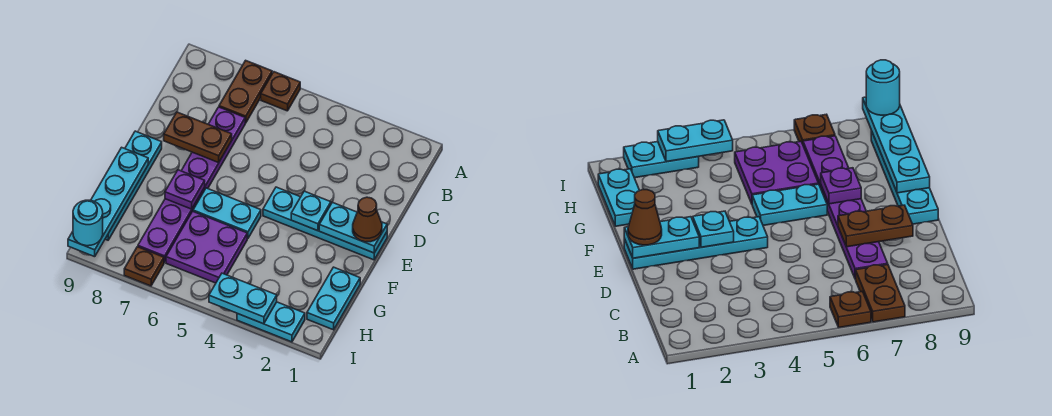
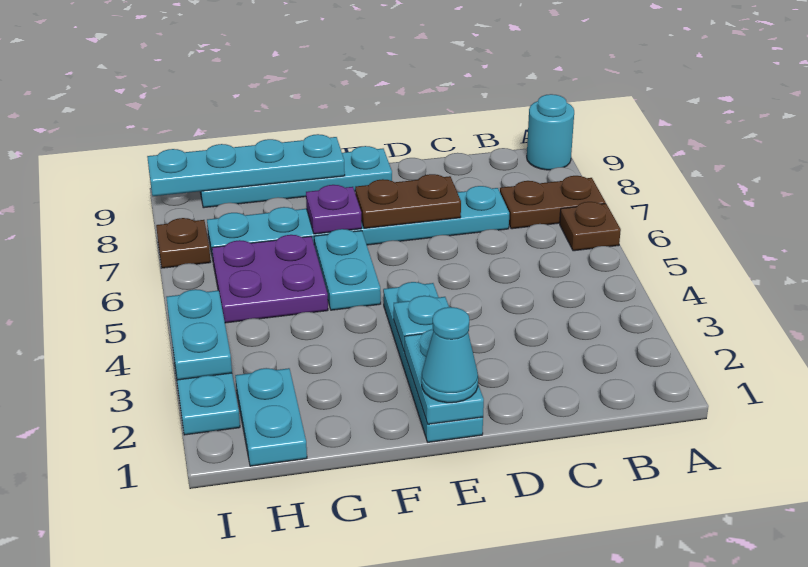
purple plate C7:H7 level 1 -> cyan plate C7:H7 level 1
brown plate D7:D8 level 2 -> brown plate D7:E7 level 2
brown cone E1 level 3 -> cyan cone E1 level 3
cyan plate G1:H1 level 1 -> cyan plate H1:H2 level 1
cyan round brick I9 level 3 -> cyan round brick A9 level 1

